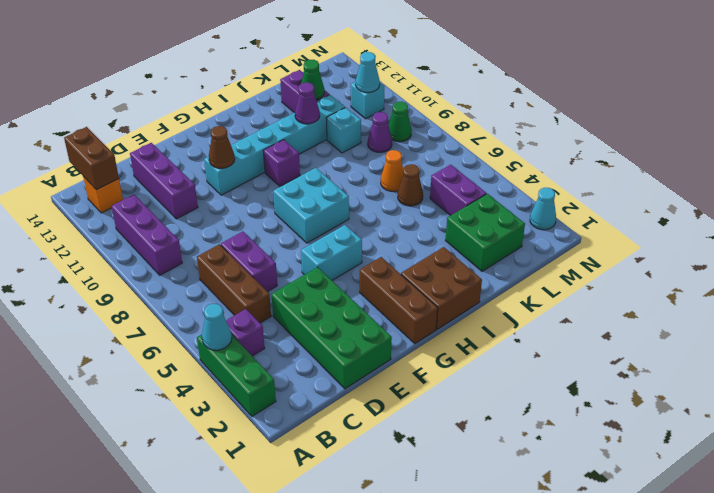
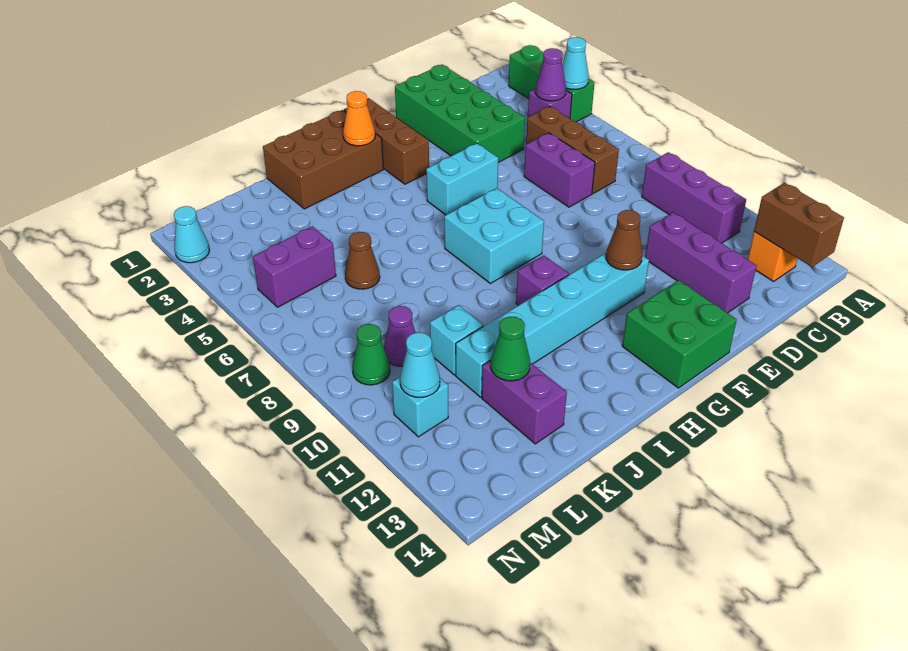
brown brick H1:I2 level 1 -> brown brick H1:J2 level 1
purple cone J11 level 2 -> purple cone B4 level 2
green brick K2:L3 level 1 -> green brick F13:G14 level 1
orange cone K7 level 1 -> orange cone H2 level 2
purple brick L4:L5 level 1 -> purple brick L5:M5 level 1

